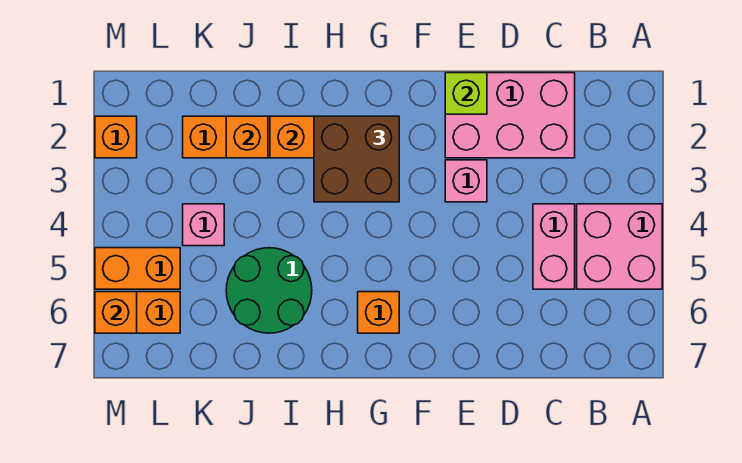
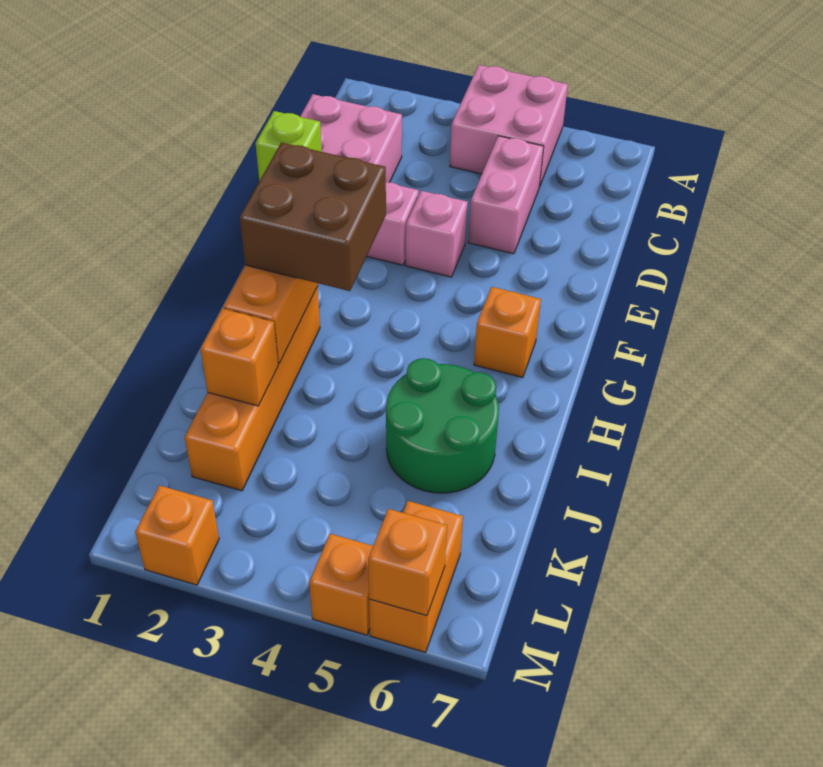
pink brick C4:C5 level 1 -> pink brick C5:D5 level 1
pink brick K4 level 1 -> pink brick E4 level 1
orange brick L5:M5 level 1 -> orange brick M5 level 1

